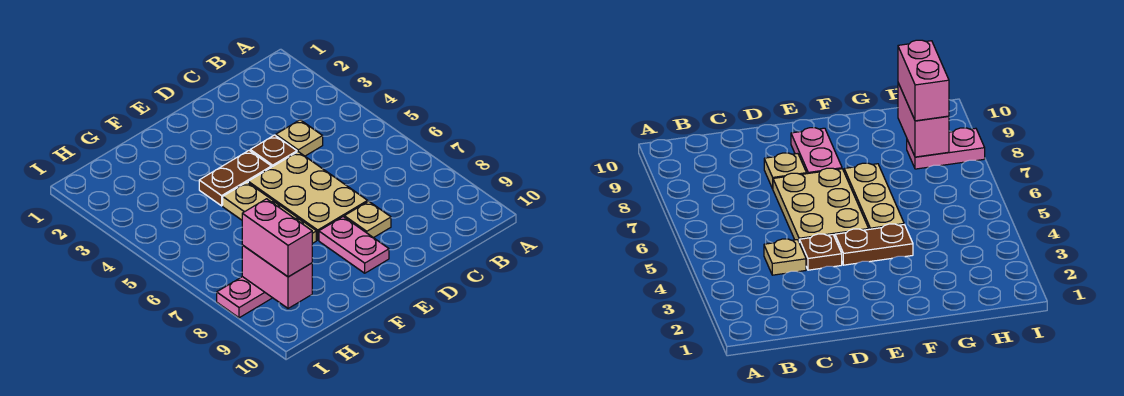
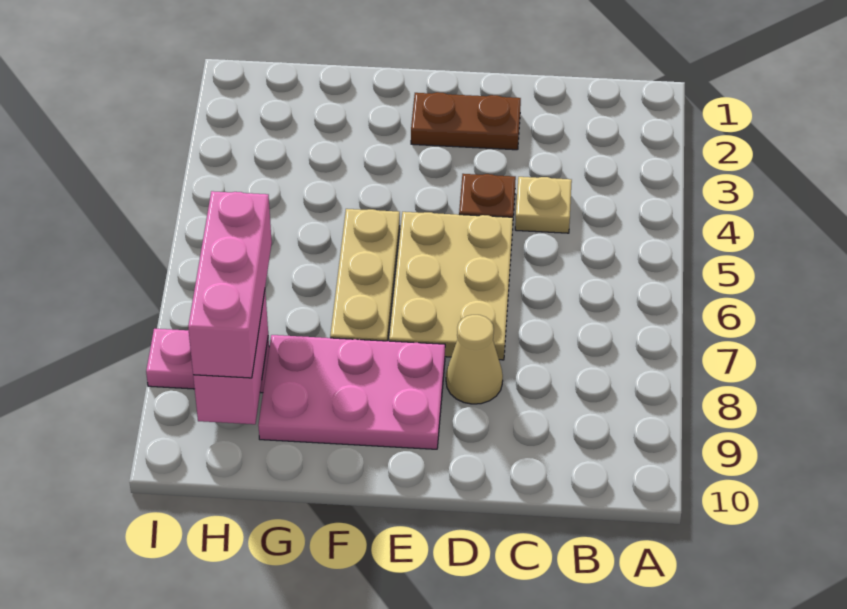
tan plate D8 level 1 -> tan cone D8 level 1
brown plate E4:F4 level 1 -> brown plate D2:E2 level 1
pink plate E8:E9 level 1 -> pink plate E8:G9 level 1
pink brick H8:H9 level 3 -> pink brick H7:H9 level 3

